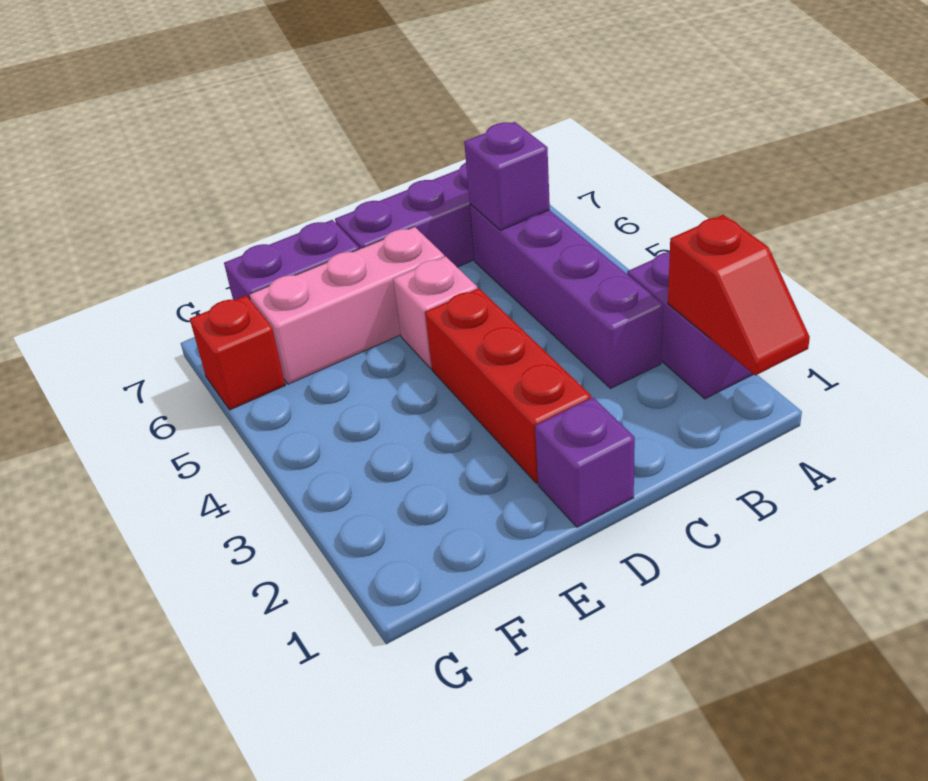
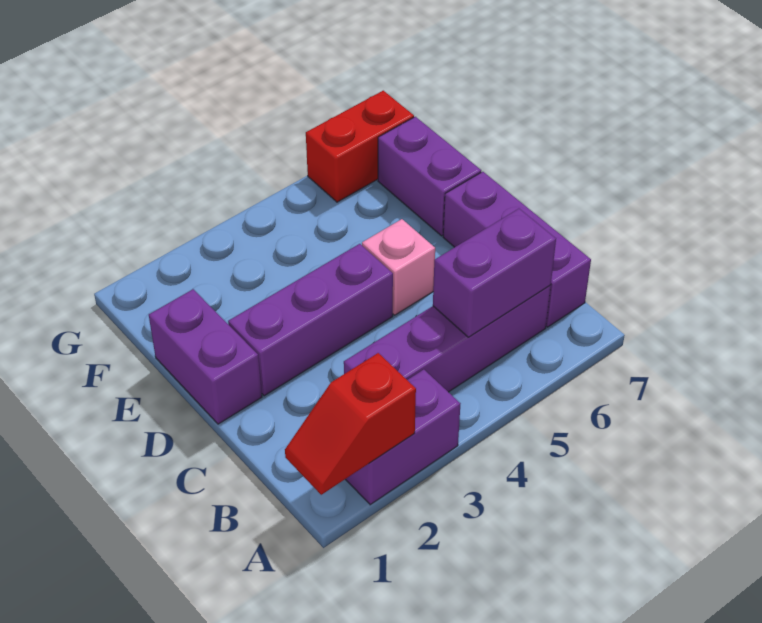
purple brick B6 level 2 -> purple brick B5:B6 level 2
purple brick D1 level 1 -> purple brick D1:E1 level 1
red brick D2:D4 level 1 -> purple brick D2:D4 level 1
pink brick D6:F6 level 1 -> none
red brick G6 level 1 -> red brick G6:G7 level 1

